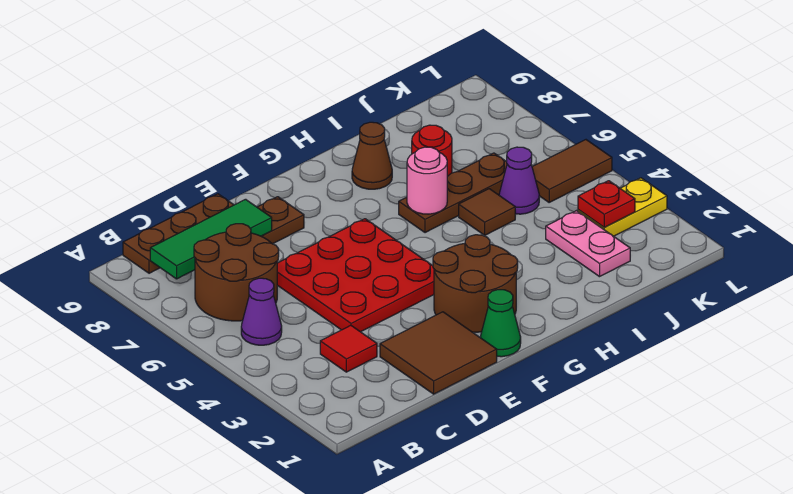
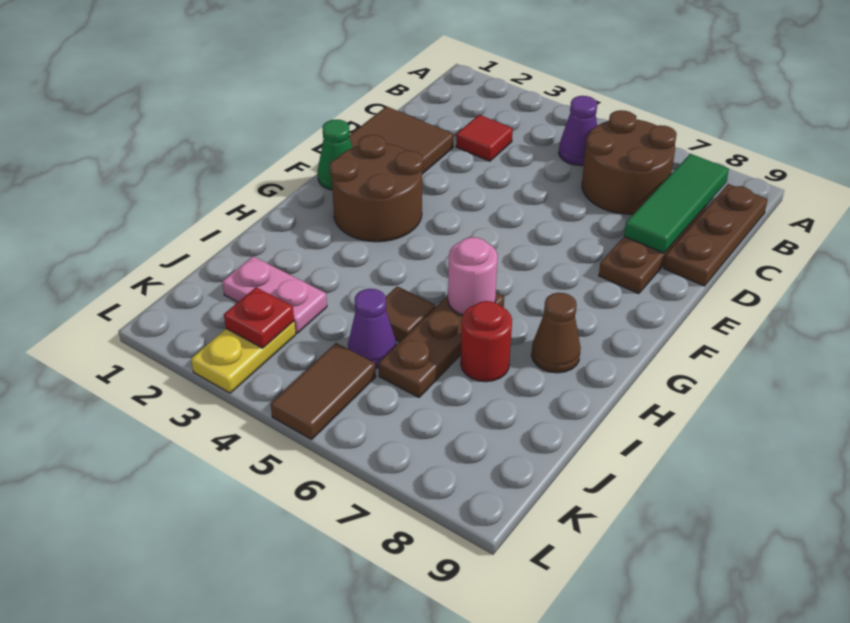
red plate D4:F6 level 1 -> none

